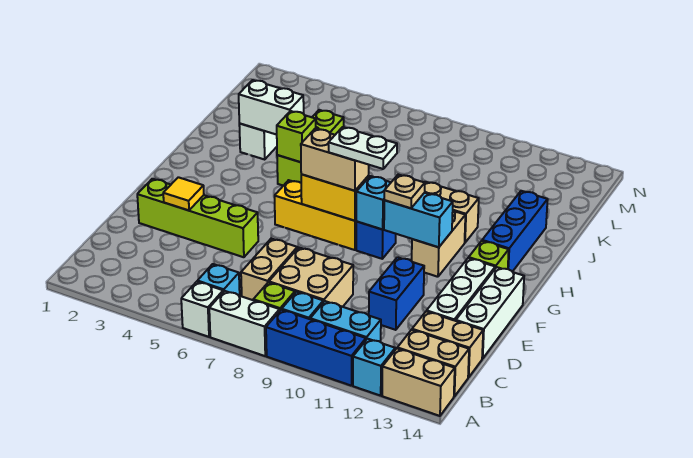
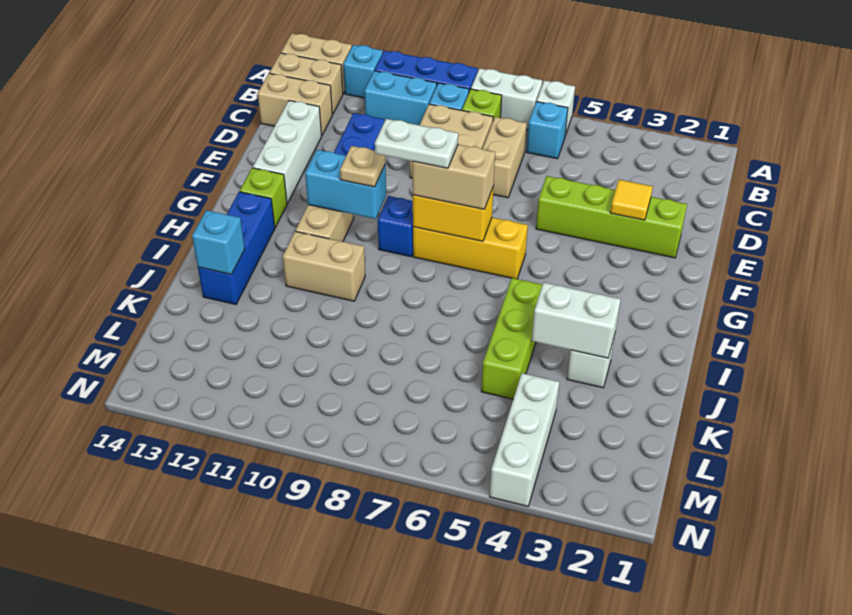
white brick D14:F14 level 1 -> white brick L4:N4 level 1
cyan brick G9 level 2 -> cyan brick J13 level 2
lime brick I5 level 2 -> none

